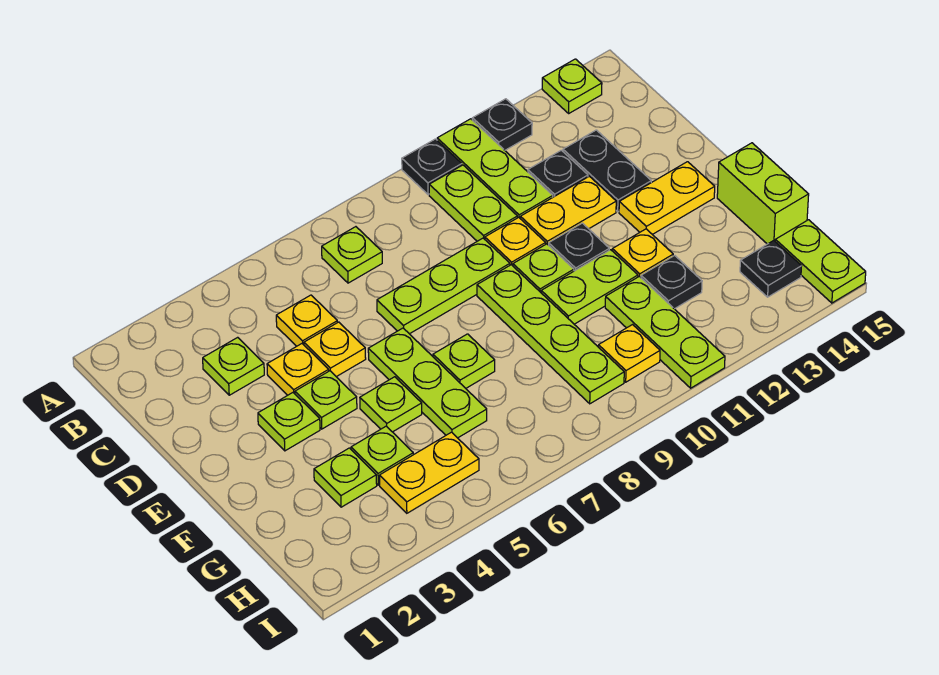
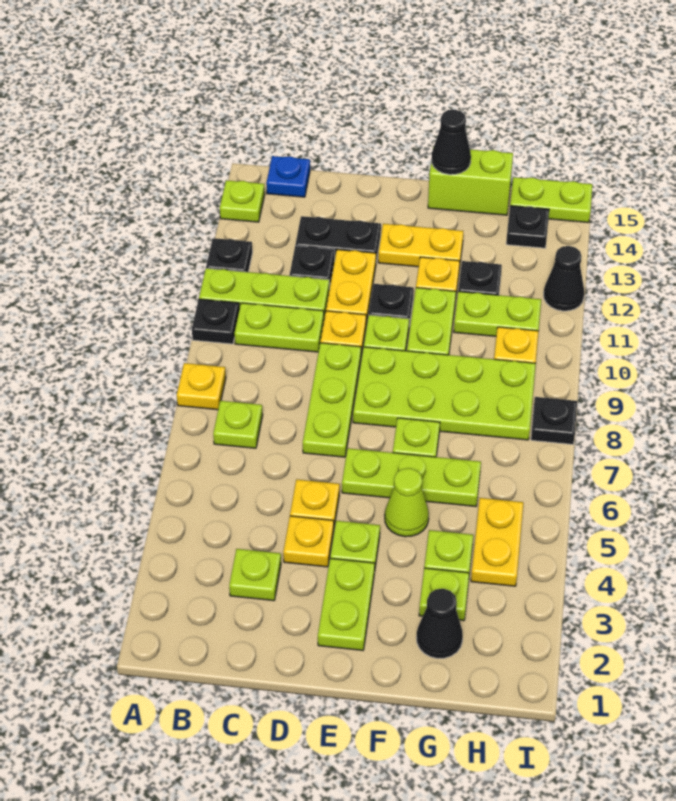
none -> blue plate B15 level 1
yellow plate C5 level 1 -> yellow plate A8 level 1
lime plate E3 level 1 -> lime plate E2:E3 level 1
lime plate E9:H9 level 1 -> lime plate E8:H9 level 1
yellow plate E13:E14 level 1 -> yellow plate E13:F13 level 1
lime plate F5 level 1 -> lime cone F5 level 1
none -> black cone F15 level 2
none -> black cone G2 level 1
lime plate G11:I11 level 1 -> lime plate G11:H11 level 1
none -> black plate I8 level 1
none -> black cone I12 level 1

